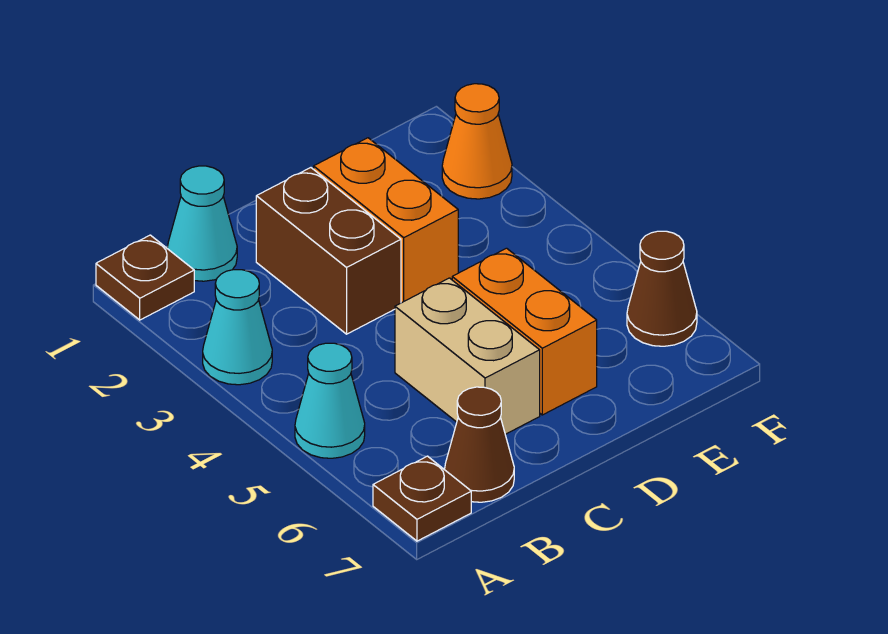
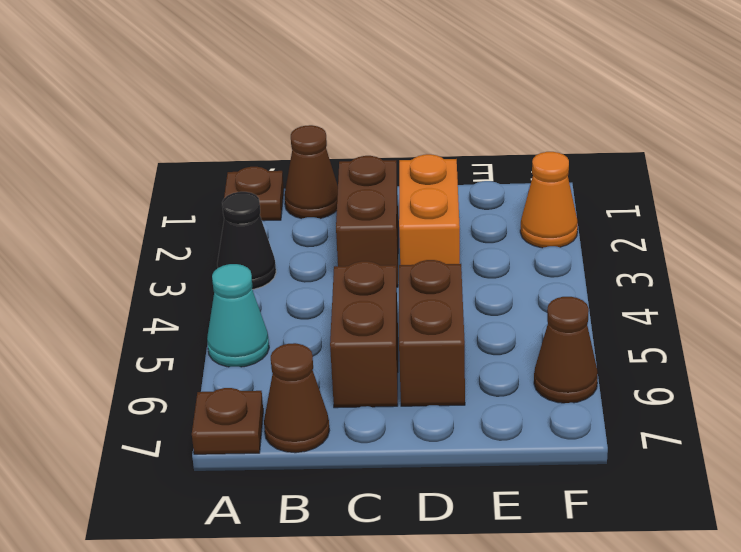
cyan cone A3 level 1 -> black cone A3 level 1
cyan cone B1 level 1 -> brown cone B1 level 1
tan brick C5:C6 level 1 -> brown brick C5:C6 level 1
orange brick D5:D6 level 1 -> brown brick D5:D6 level 1

